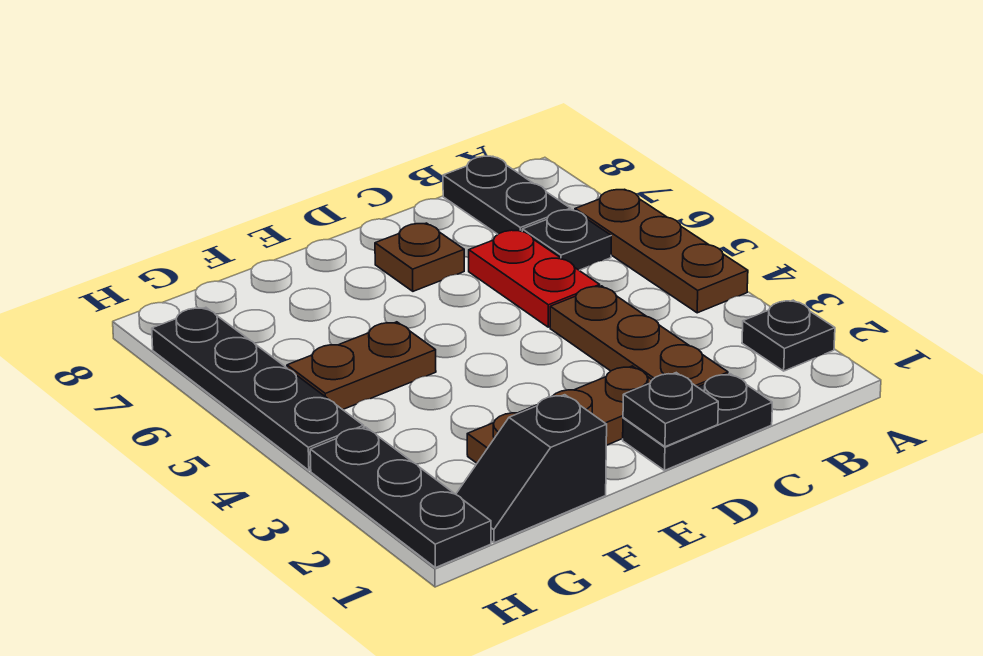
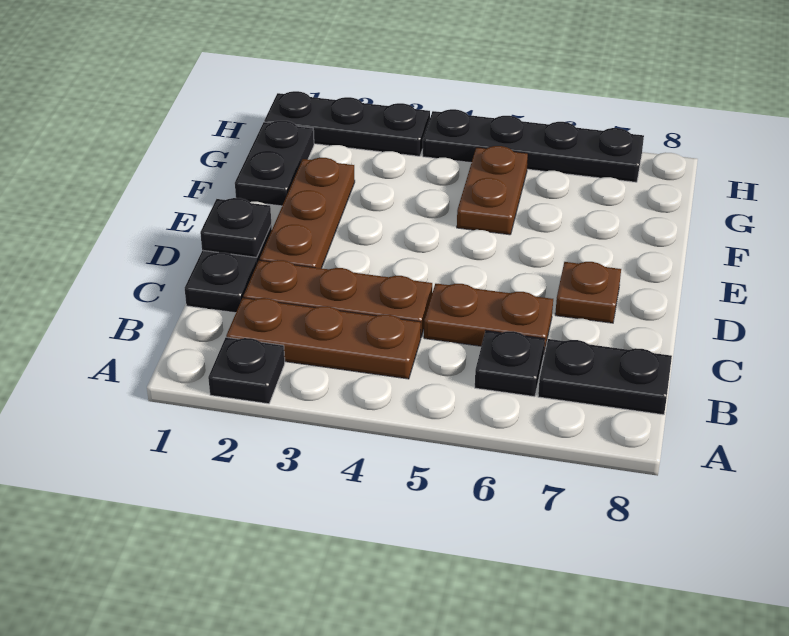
brown plate A4:A6 level 1 -> brown plate B2:B4 level 1
red plate C5:C6 level 1 -> brown plate C5:C6 level 1
black slope F1:G1 level 1 top F -> black plate F1:G1 level 1

